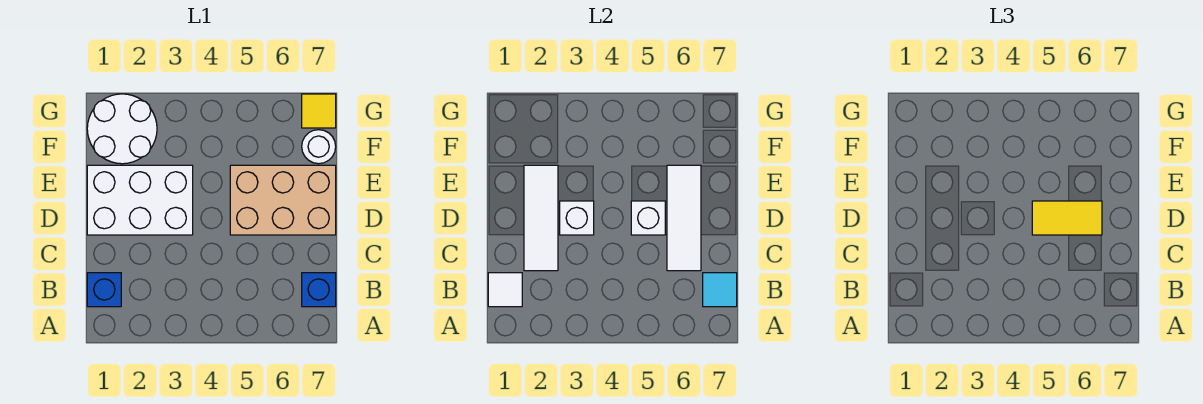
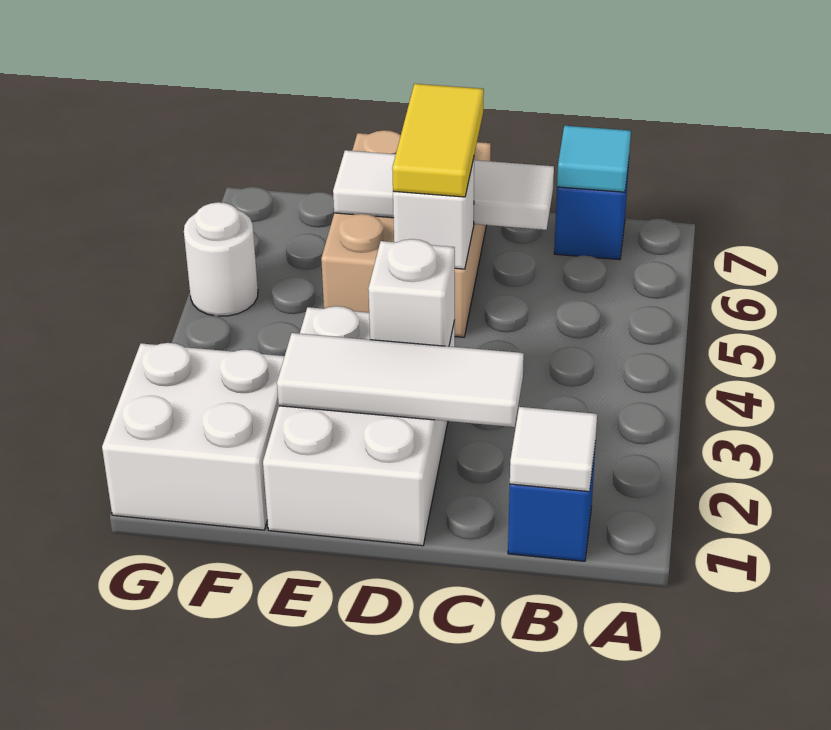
white round brick F1:G2 level 1 -> white brick F1:G2 level 1
white round brick F7 level 1 -> white round brick G5 level 1
yellow tile G7 level 1 -> none

